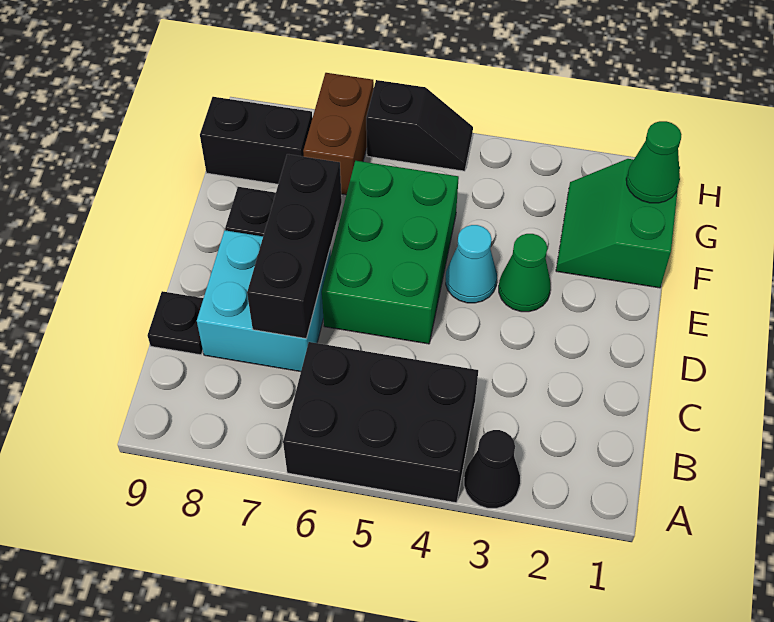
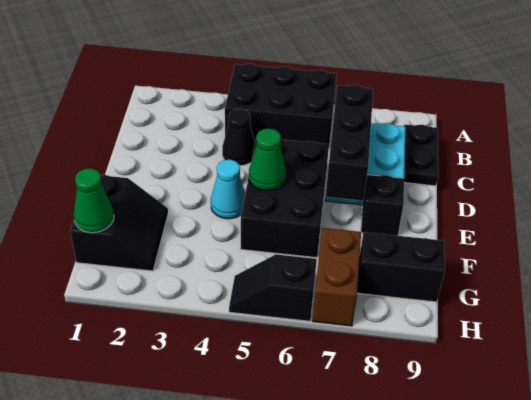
black cone A3 level 1 -> black cone C4 level 1
black plate C9 level 1 -> black plate B9:C9 level 1
green brick D5:F6 level 1 -> black brick D5:F6 level 1
green cone E3 level 1 -> green cone E5 level 2
green slope F1:G2 level 1 top 1 -> black slope F1:G2 level 1 top 1

